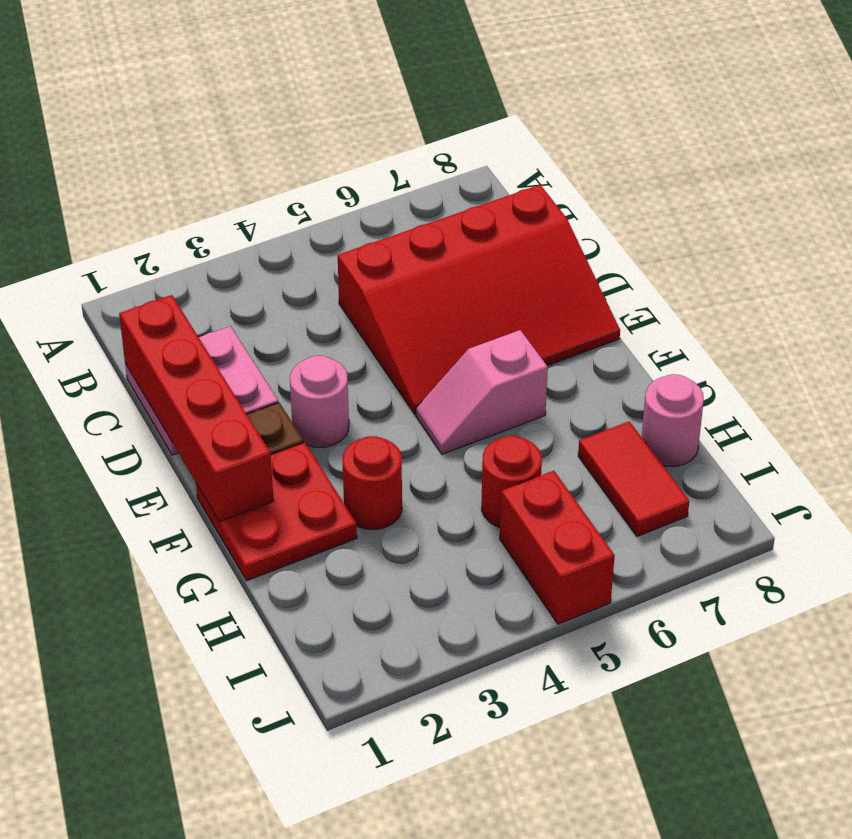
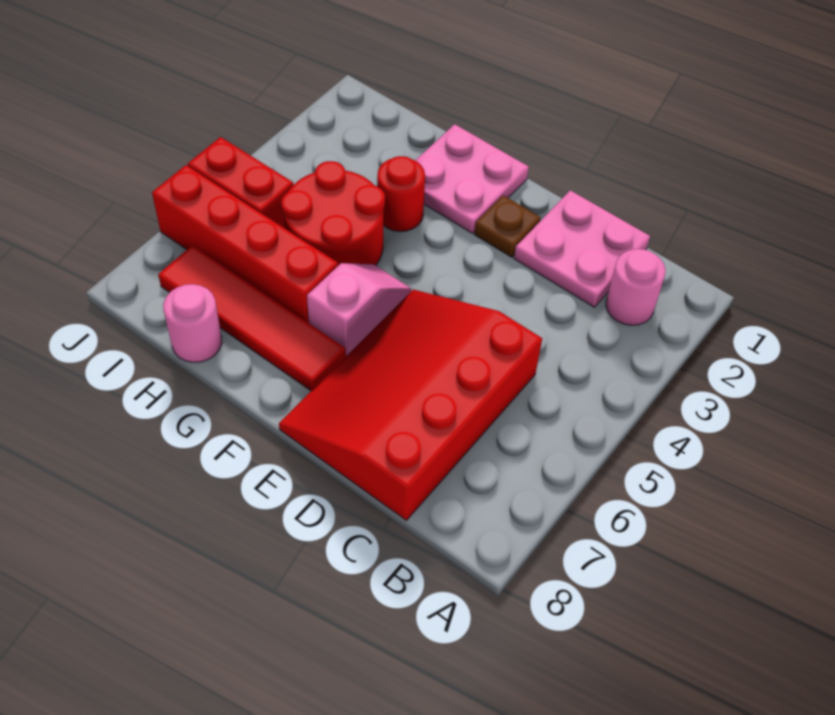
red brick C1:F1 level 2 -> red brick G6:J6 level 1
pink round brick E3 level 1 -> pink round brick B2 level 1
red plate F1:G2 level 1 -> pink plate F1:G2 level 1
red round brick H5 level 1 -> red round brick G4:H5 level 1
red tile H7:I7 level 1 -> red tile F7:I7 level 1

